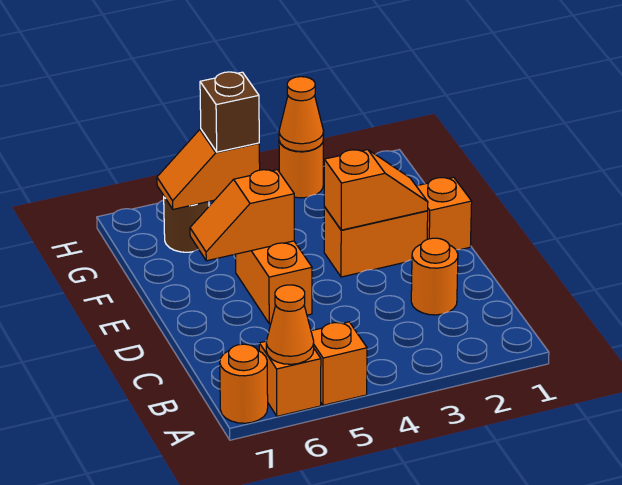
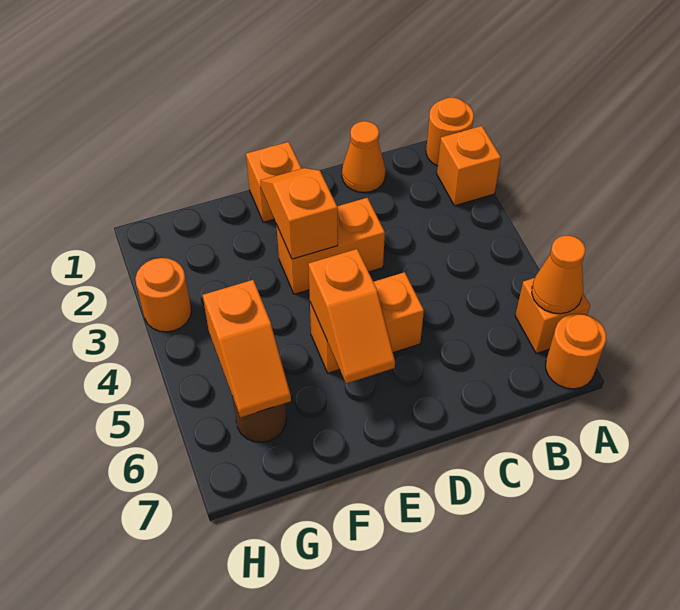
orange brick A5 level 1 -> orange brick A2 level 1
orange round brick C2 level 1 -> orange round brick A1 level 1
orange brick E2:E3 level 1 -> orange brick D3:E3 level 1
brown brick G5 level 3 -> none
orange cone H3 level 2 -> orange cone C1 level 1

